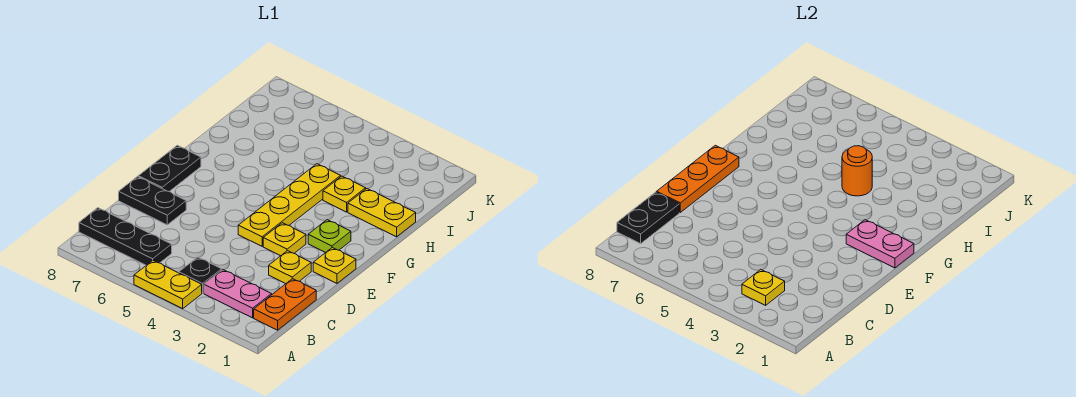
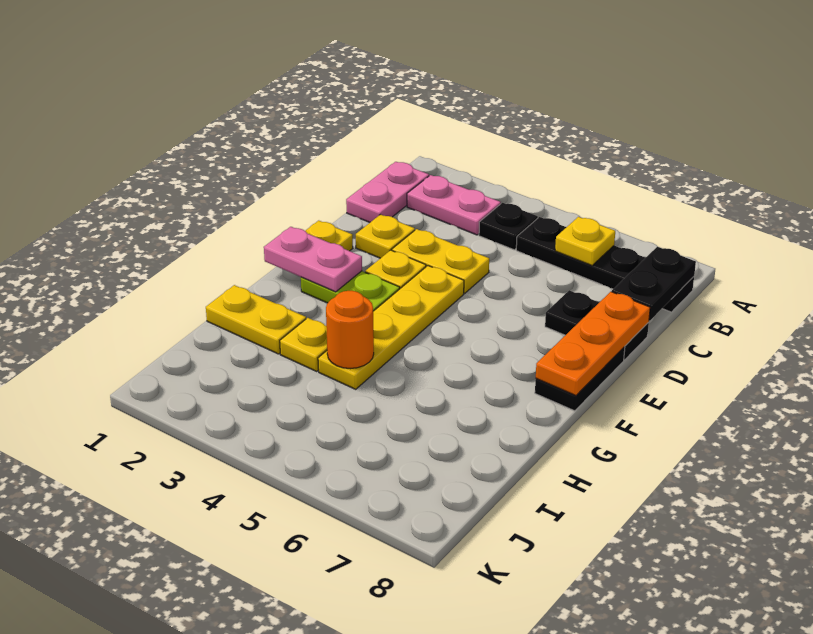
yellow plate A4:A5 level 1 -> yellow plate D3:D4 level 1
orange plate B1:C1 level 1 -> pink plate B1:C1 level 1
yellow plate B3 level 2 -> yellow plate B6 level 2
black plate B6:B8 level 1 -> black plate B5:B8 level 1
lime plate F2 level 1 -> lime plate F2:F3 level 1

